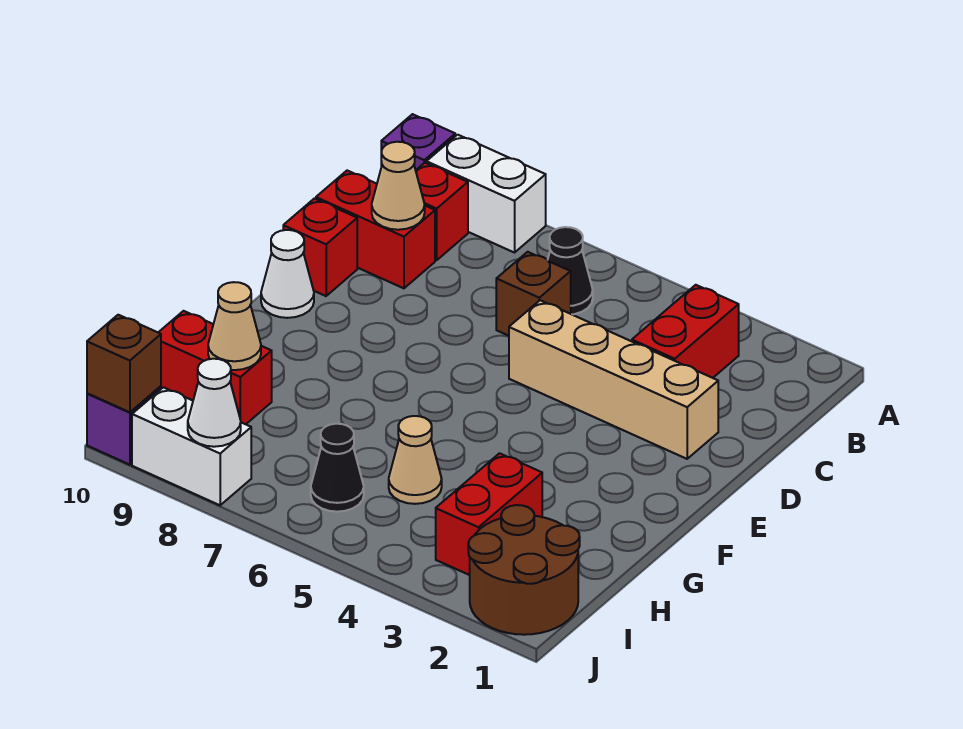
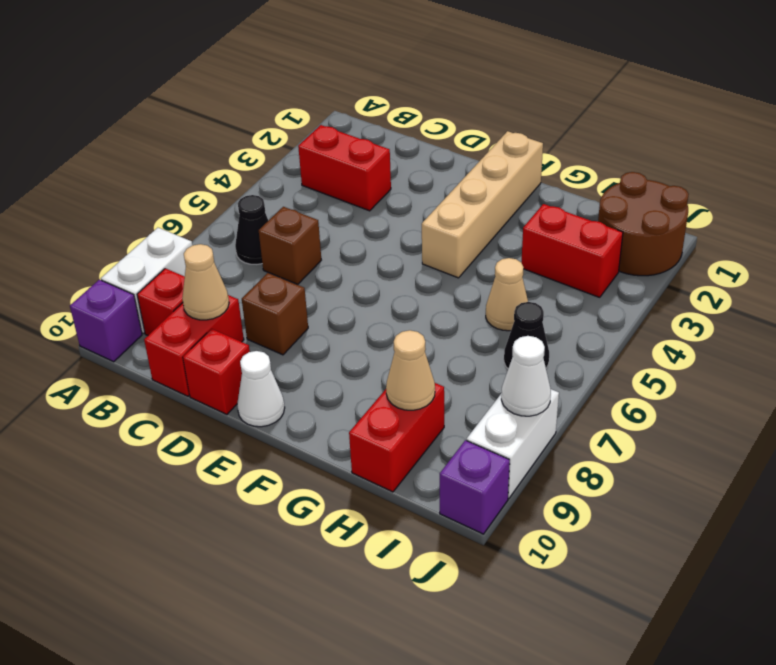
tan brick D2:D5 level 1 -> tan brick F1:F4 level 1
brown brick J10 level 2 -> brown brick D8 level 1

